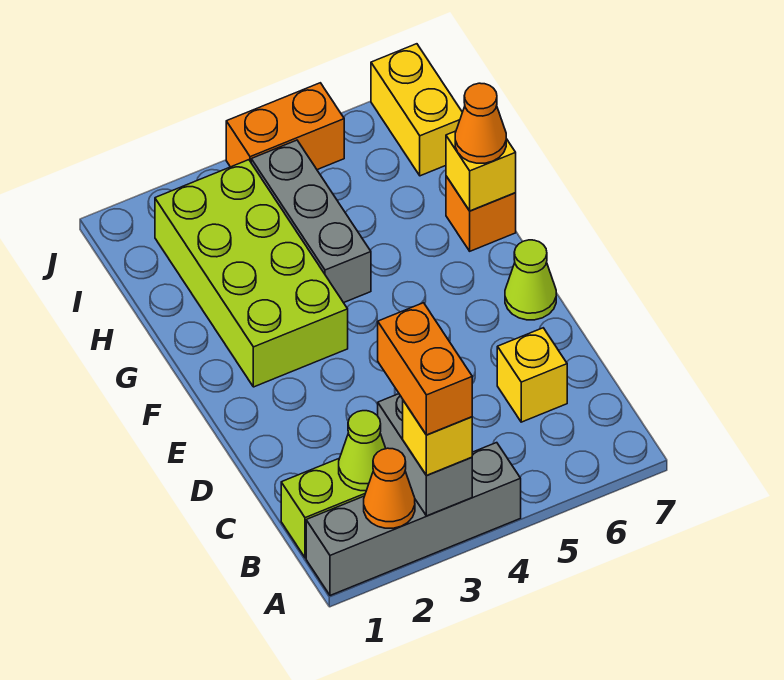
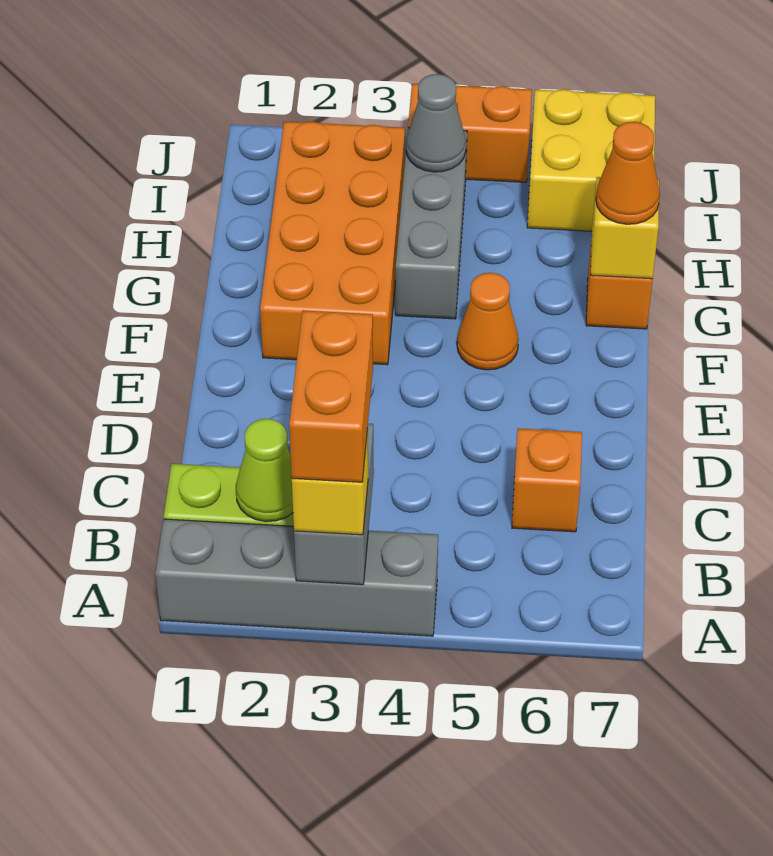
orange cone A2 level 2 -> orange cone F5 level 1
yellow brick C6 level 1 -> orange brick C6 level 1
lime cone E7 level 1 -> none
lime brick F2:I3 level 1 -> orange brick F2:I3 level 1
none -> grey cone I4 level 2
yellow brick I7:J7 level 1 -> yellow brick I6:J7 level 1

